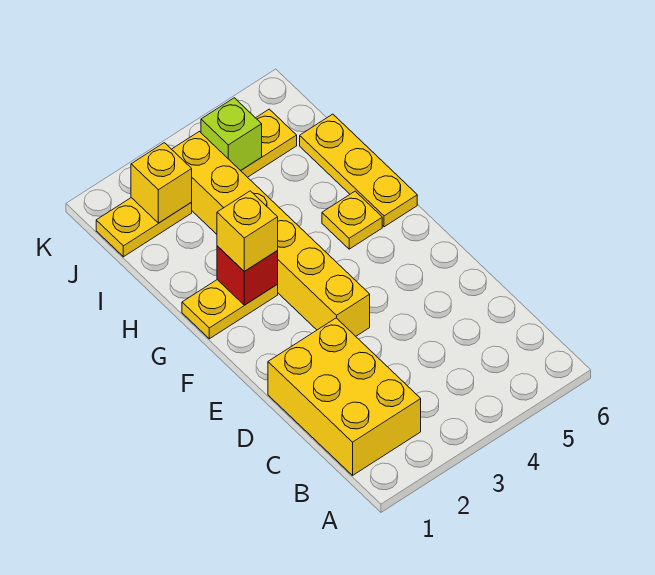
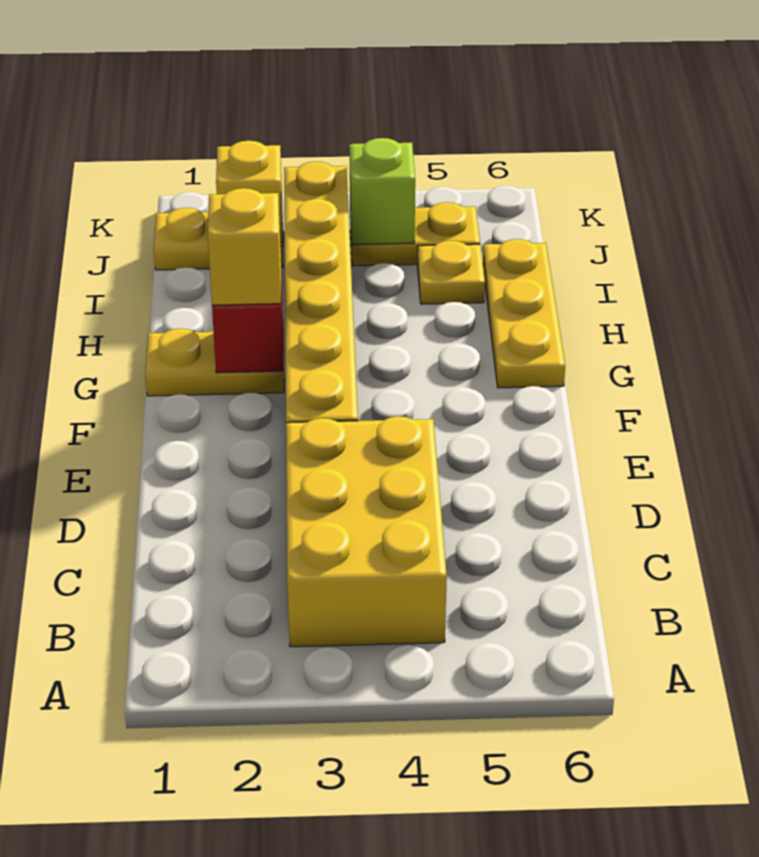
yellow brick B1:D2 level 1 -> yellow brick B3:D4 level 1
yellow plate G5 level 1 -> yellow plate I5 level 1

